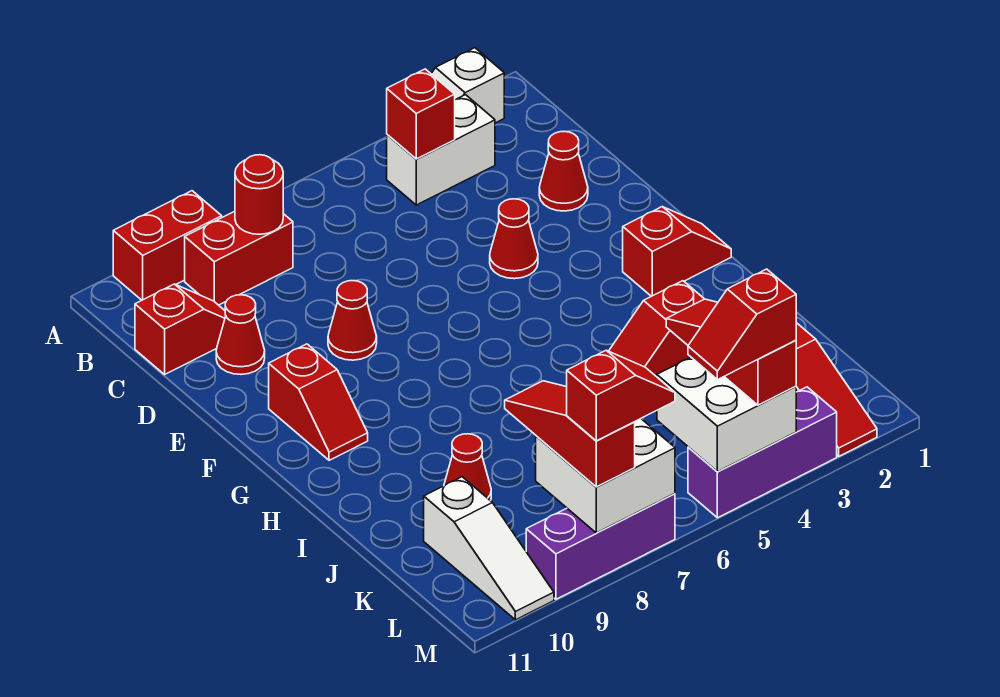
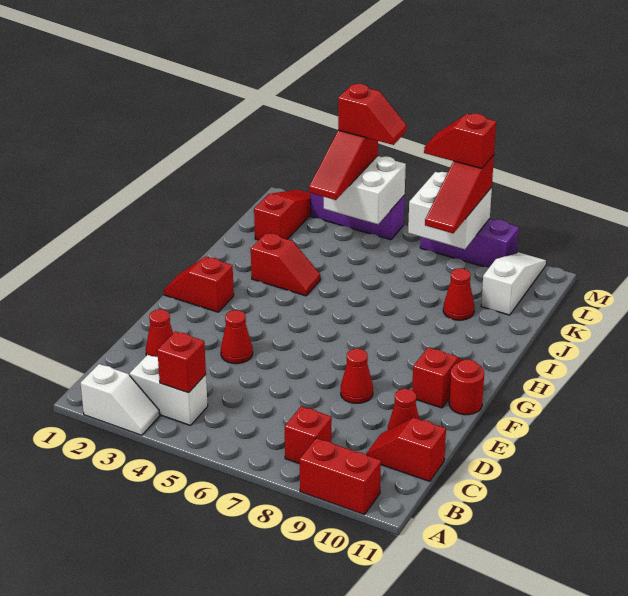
red brick B8:B9 level 1 -> red brick B8 level 1
red round brick B8 level 2 -> red round brick F11 level 1

